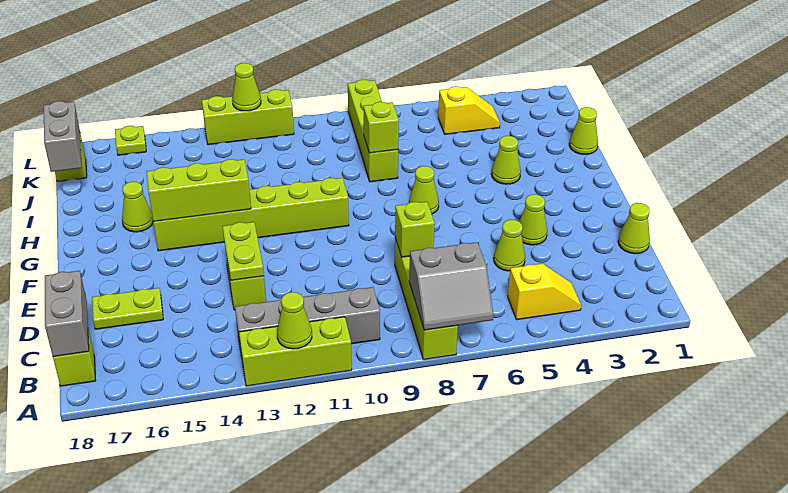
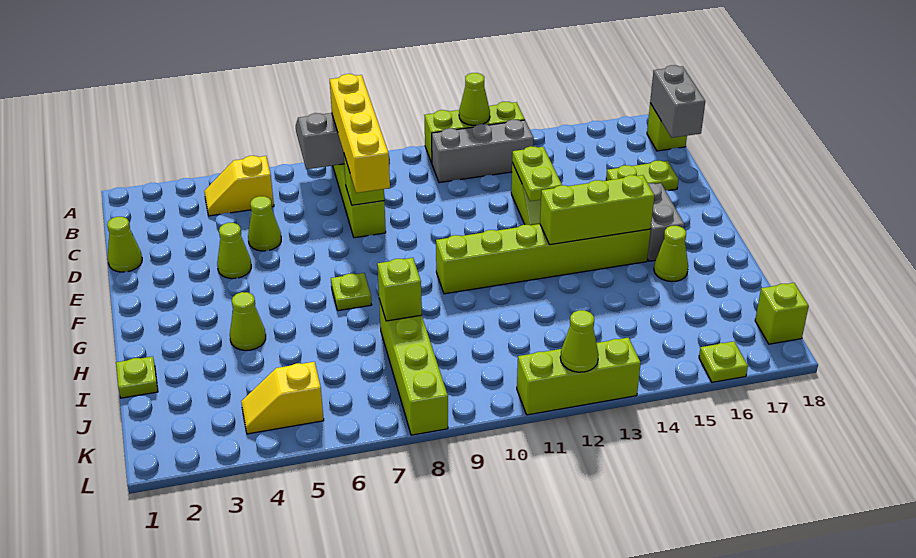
none -> yellow brick B8:E8 level 3
grey brick B10:B13 level 1 -> grey brick B11:B13 level 1
lime cone G7 level 1 -> lime plate G7 level 1
lime cone I1 level 1 -> lime plate I1 level 1
grey brick J18:K18 level 2 -> grey brick F16:G16 level 1

